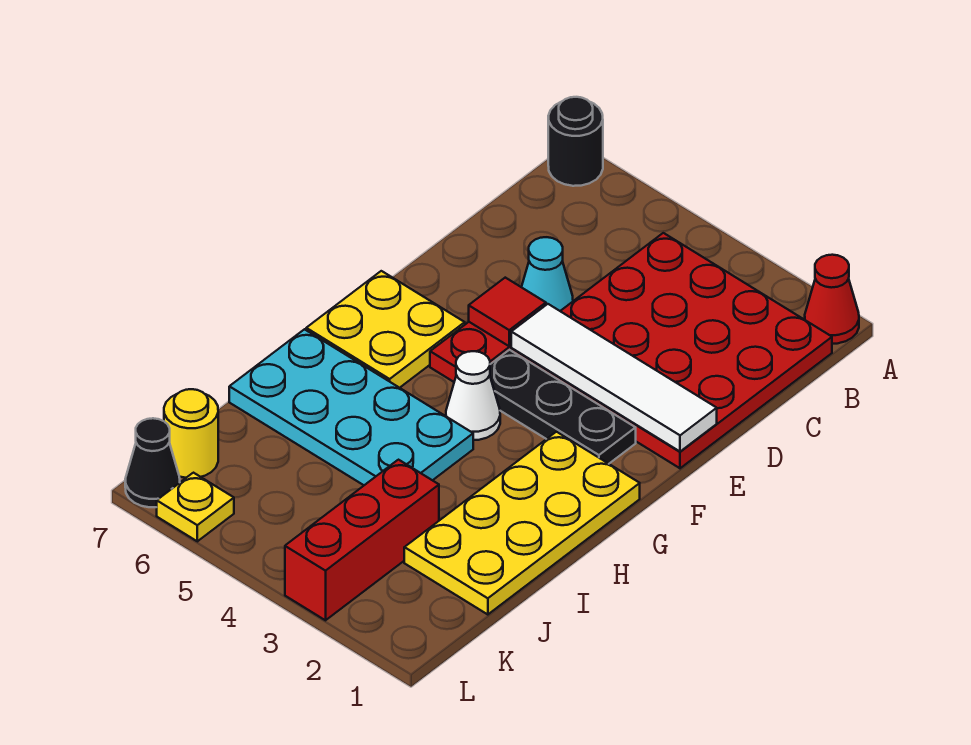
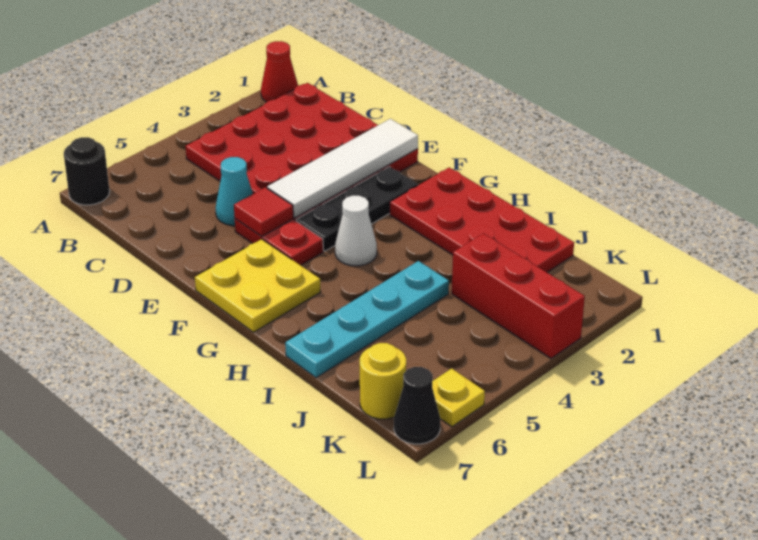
yellow plate G1:J2 level 1 -> red plate G1:J2 level 1
cyan plate H4:I7 level 1 -> cyan plate I4:I7 level 1

